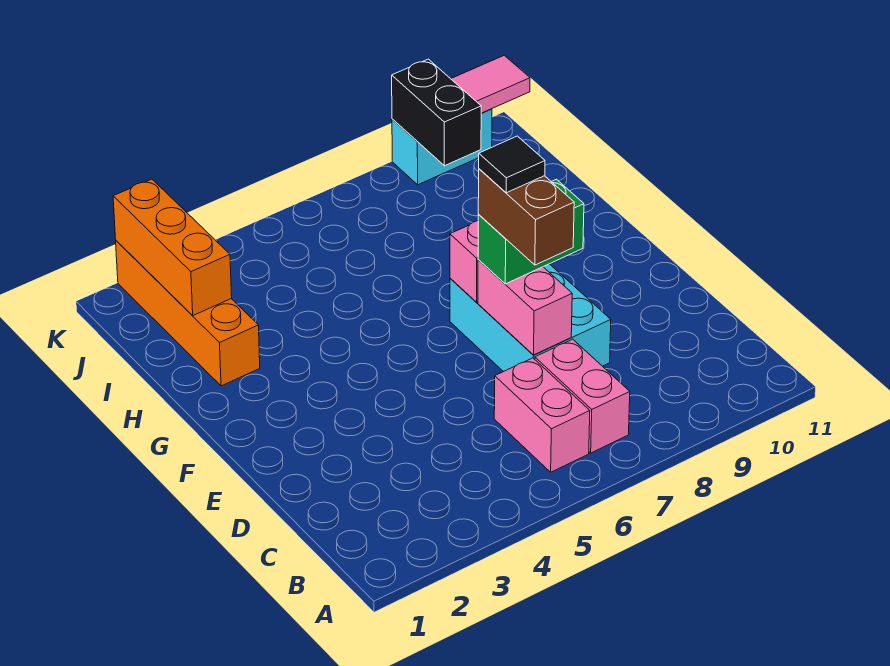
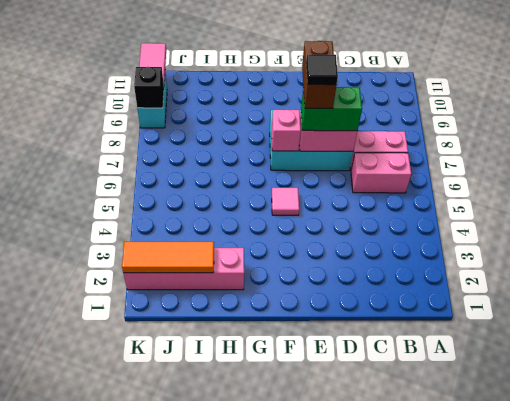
brown brick D7:E7 level 4 -> brown brick E7:E8 level 4
green brick E7:E8 level 3 -> green brick D7:E7 level 3
none -> pink tile F5 level 1
orange brick H2:K2 level 1 -> pink brick H2:K2 level 1
orange brick I2:K2 level 2 -> orange tile I2:K2 level 2
black brick J9:K9 level 2 -> black brick K9 level 2

